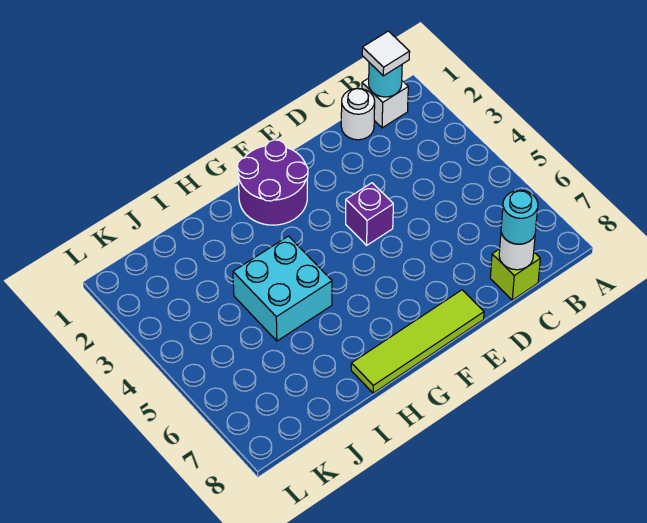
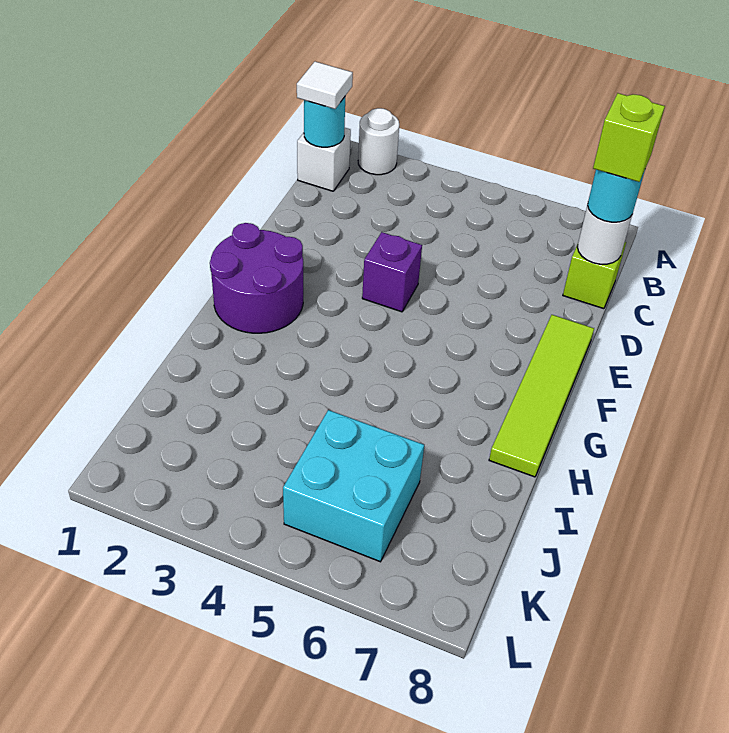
white round brick C1 level 1 -> white round brick A2 level 1
none -> lime brick C8 level 4
cyan brick H4:I5 level 1 -> cyan brick J5:K6 level 1

